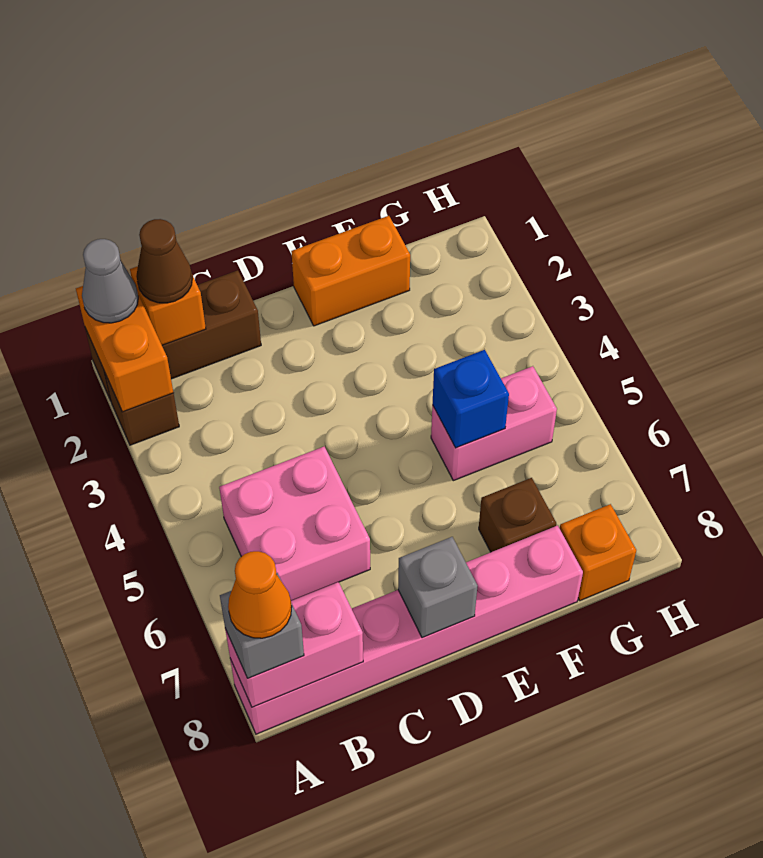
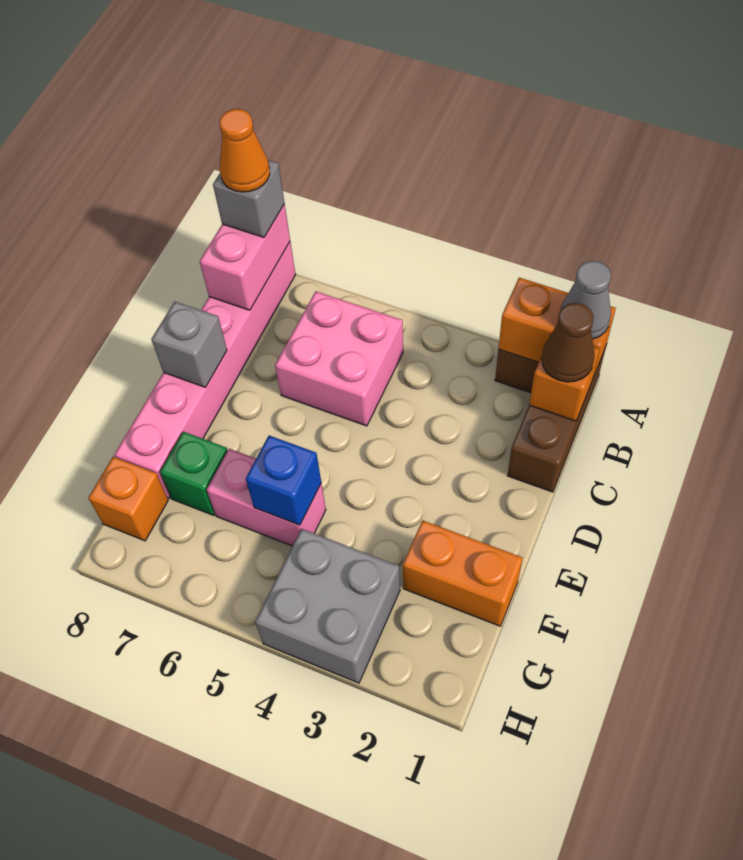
orange brick E1:F1 level 1 -> orange brick F1:F2 level 1
pink brick F5:G5 level 1 -> pink brick F5:F6 level 1
brown brick F7 level 1 -> green brick F7 level 1
none -> grey brick G3:H4 level 1

